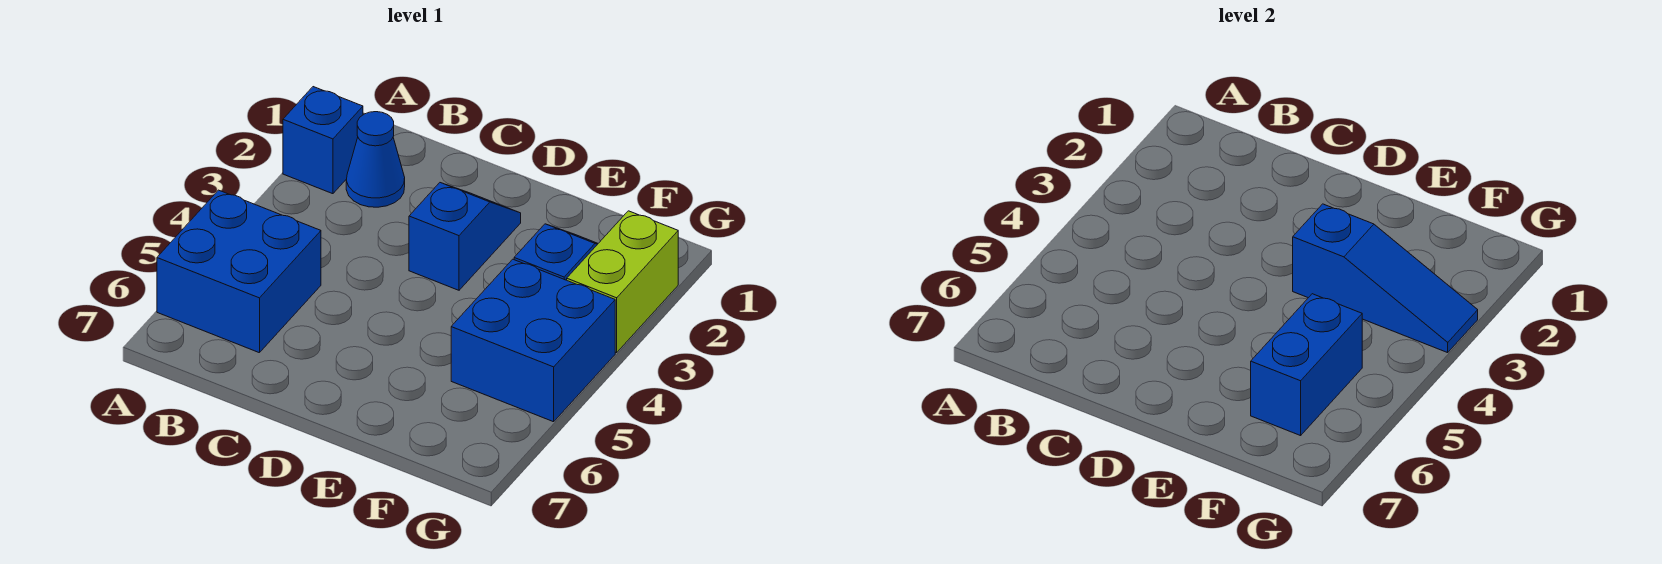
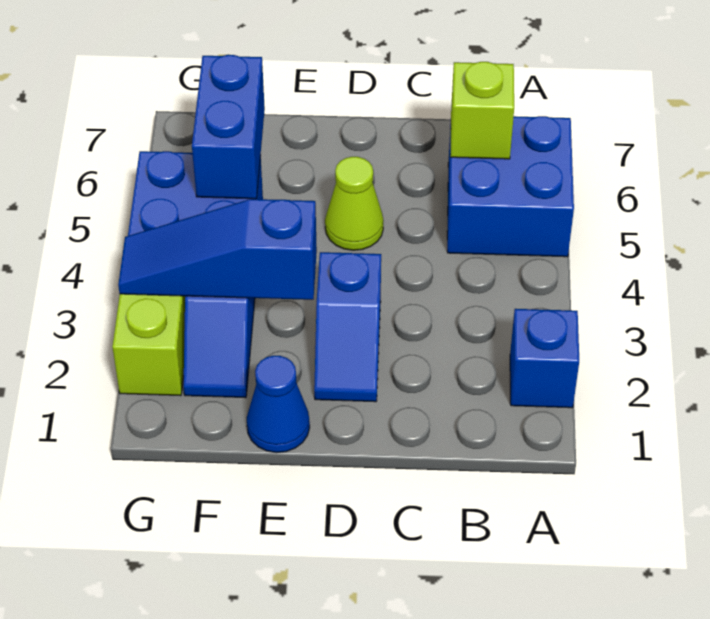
blue cone B2 level 1 -> blue cone E1 level 1
none -> lime brick B6 level 2
none -> lime cone D5 level 1

